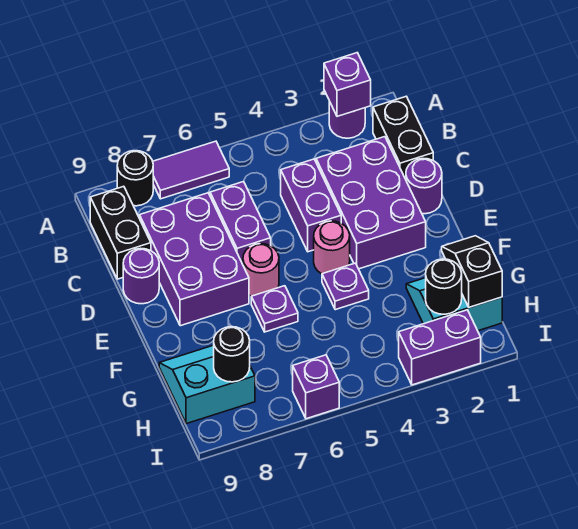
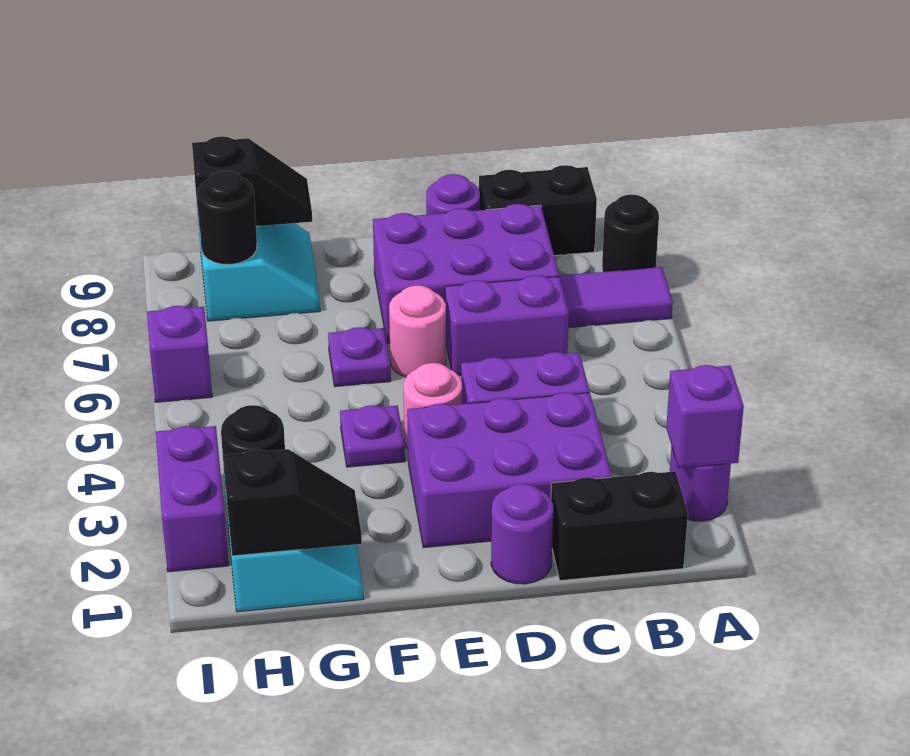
purple tile A6:A7 level 1 -> purple tile A7:B7 level 1
none -> black slope G9:H9 level 2 top H

